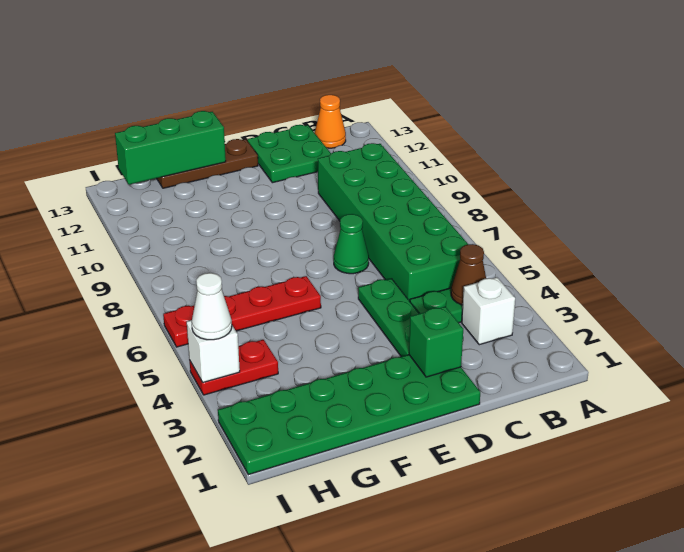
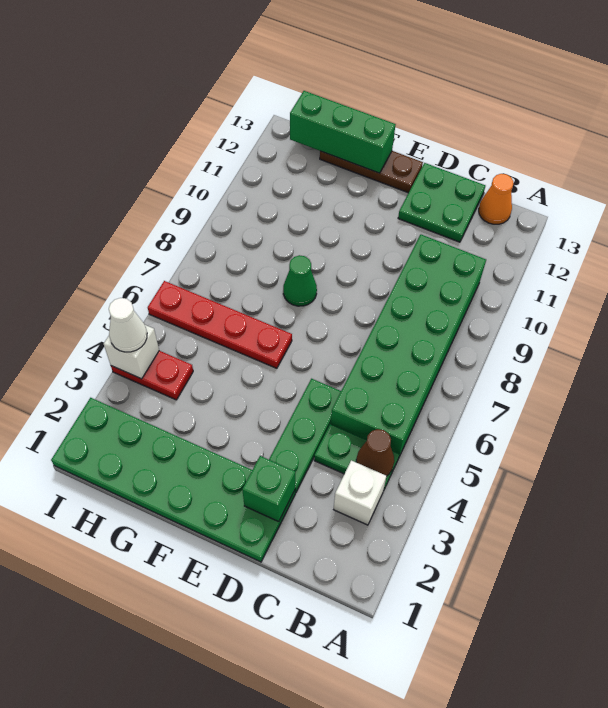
green cone D7 level 1 -> green cone F8 level 1

